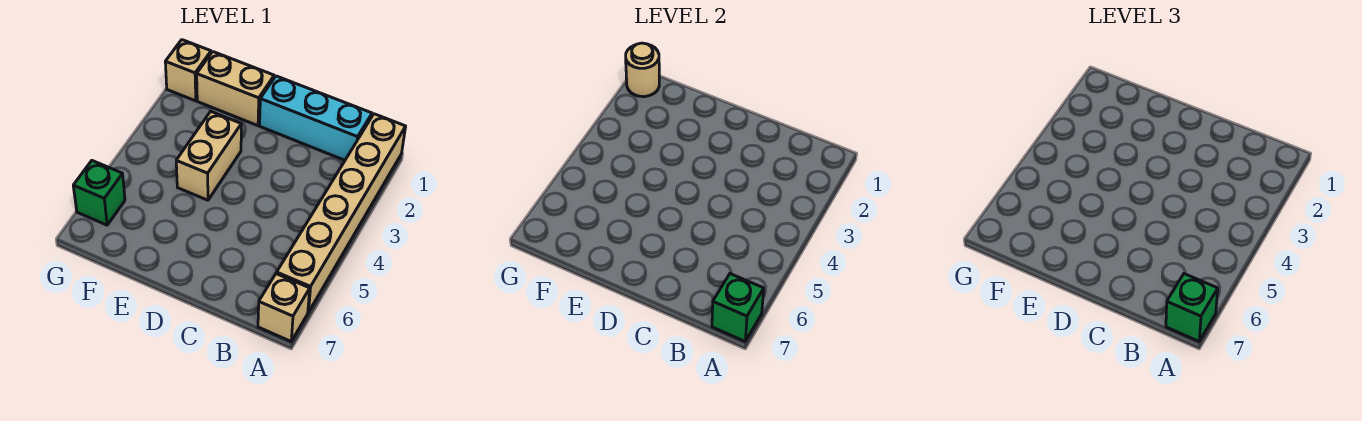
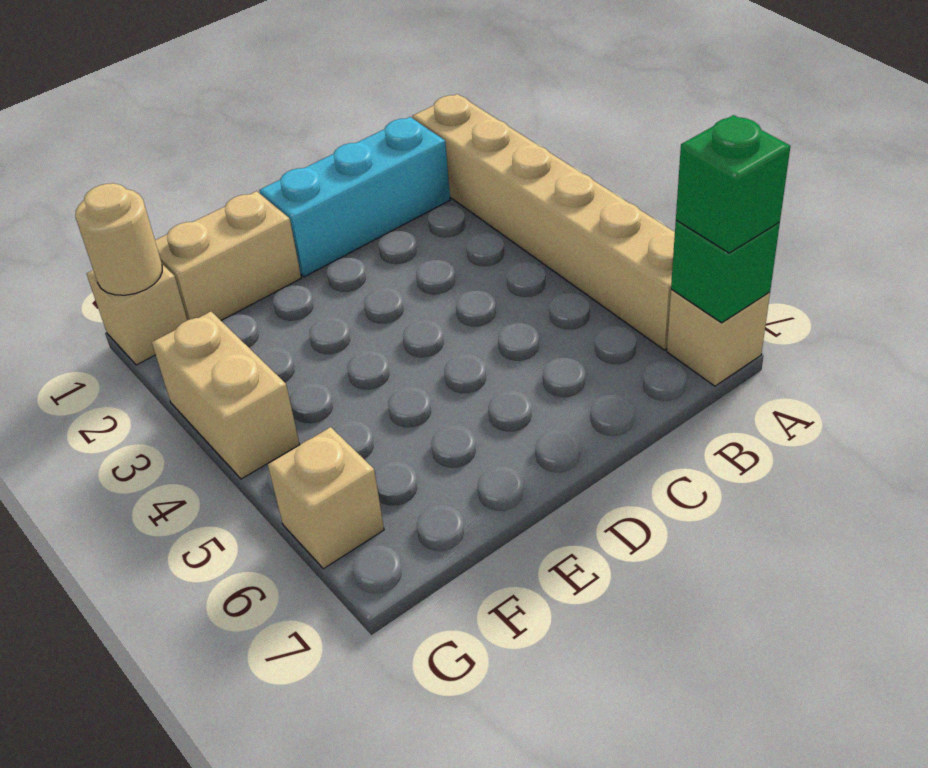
tan brick E3:E4 level 1 -> tan brick G3:G4 level 1
green brick G6 level 1 -> tan brick G6 level 1

